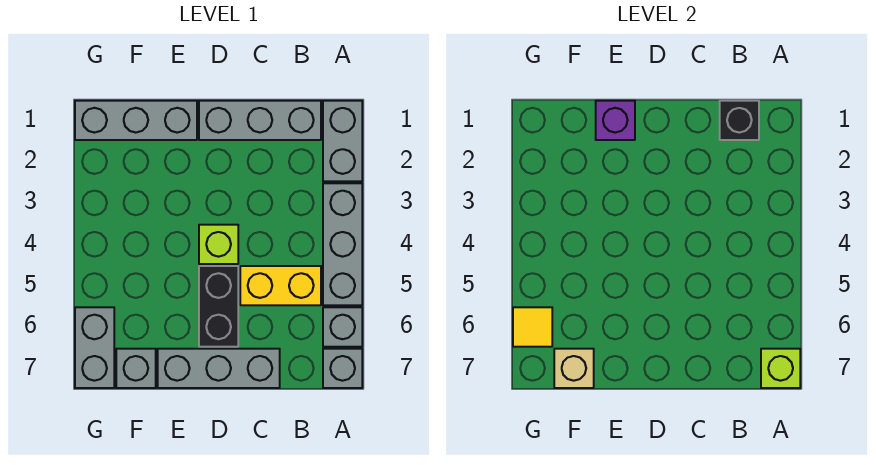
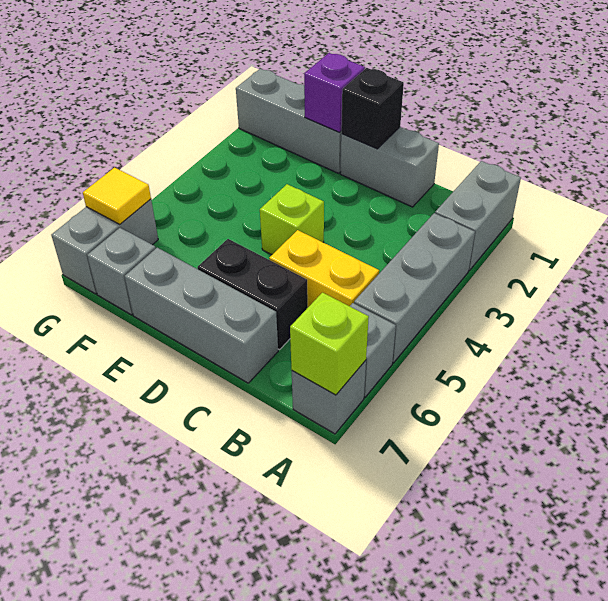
grey brick B1:D1 level 1 -> grey brick C1:D1 level 1
black brick B1 level 2 -> black brick D1 level 2
black brick D5:D6 level 1 -> black brick C6:D6 level 1
tan brick F7 level 2 -> none

